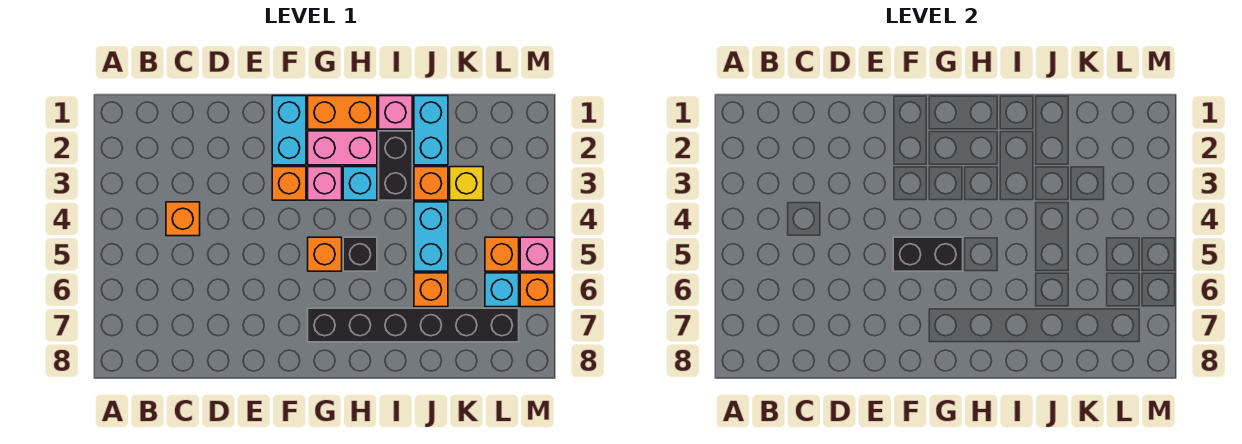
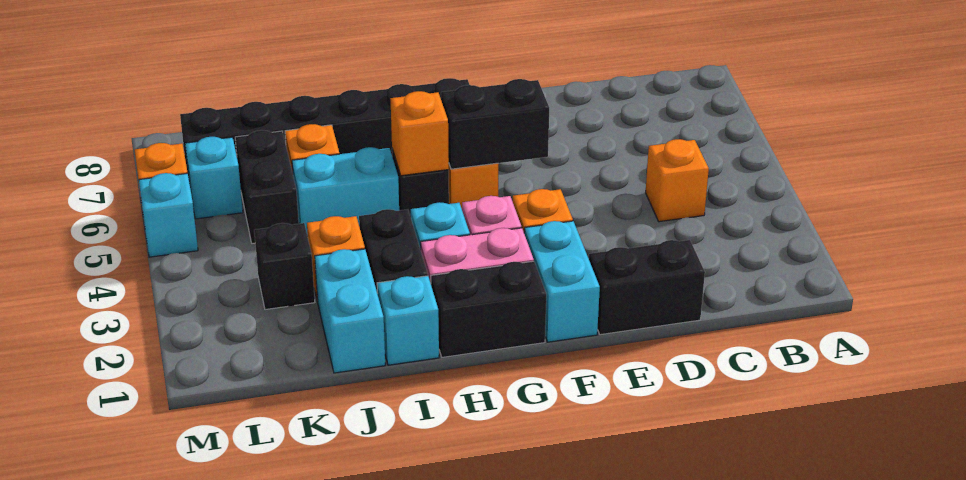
none -> black brick D1:E1 level 1
orange brick G1:H1 level 1 -> black brick G1:H1 level 1
pink brick I1 level 1 -> cyan brick I1 level 1
cyan brick J4:J5 level 1 -> cyan brick I5:J5 level 1
yellow brick K3 level 1 -> black brick K3 level 1
none -> black brick K5:K6 level 1
orange brick L5 level 1 -> orange brick H5 level 2
pink brick M5 level 1 -> cyan brick M5 level 1

